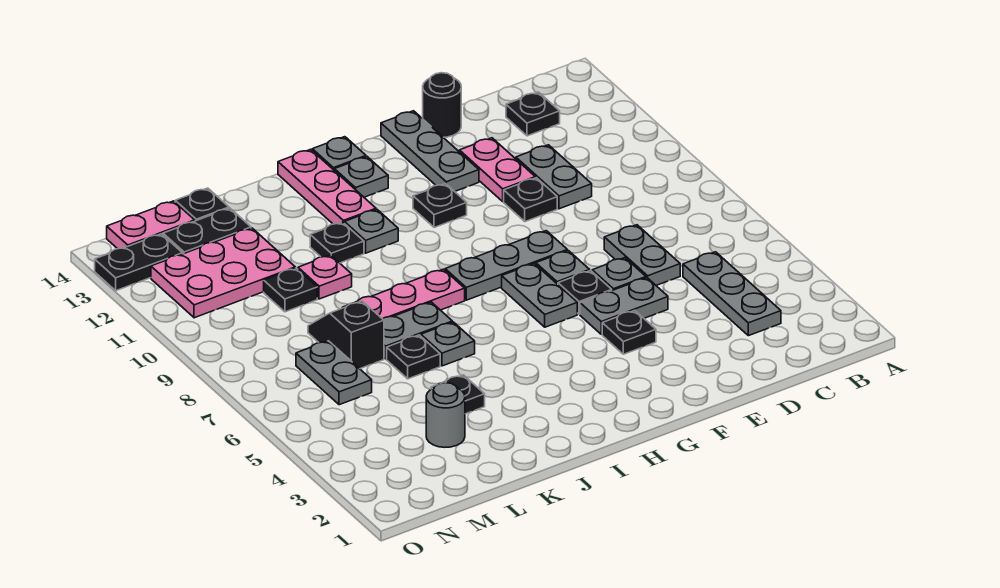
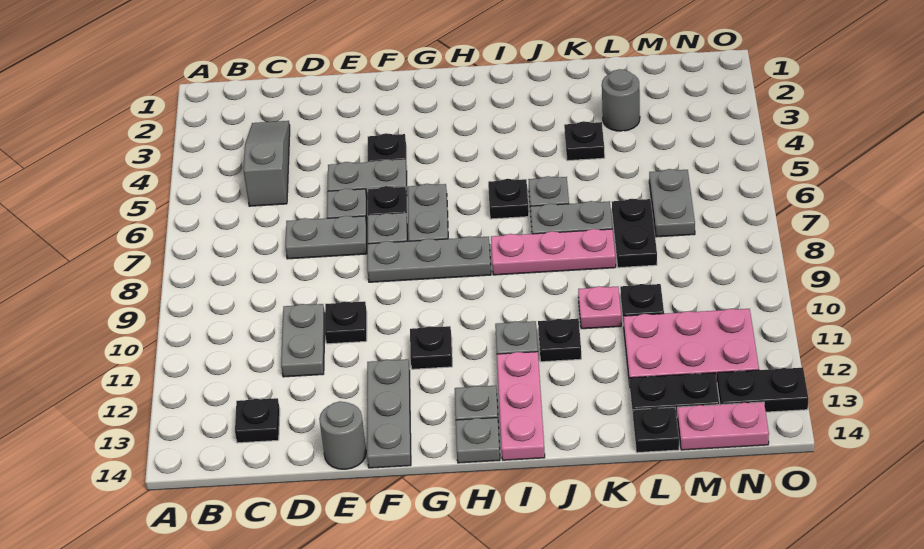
grey plate C3:C5 level 1 -> grey slope C3:C5 level 1 top 5
grey plate D6:D7 level 1 -> grey plate D7:E7 level 1
pink plate E11:E12 level 1 -> none
black round brick E14 level 1 -> grey round brick E14 level 1
black plate K6 level 1 -> black plate I6 level 1
black slope L7:L8 level 1 top 7 -> black plate L7:L8 level 1

